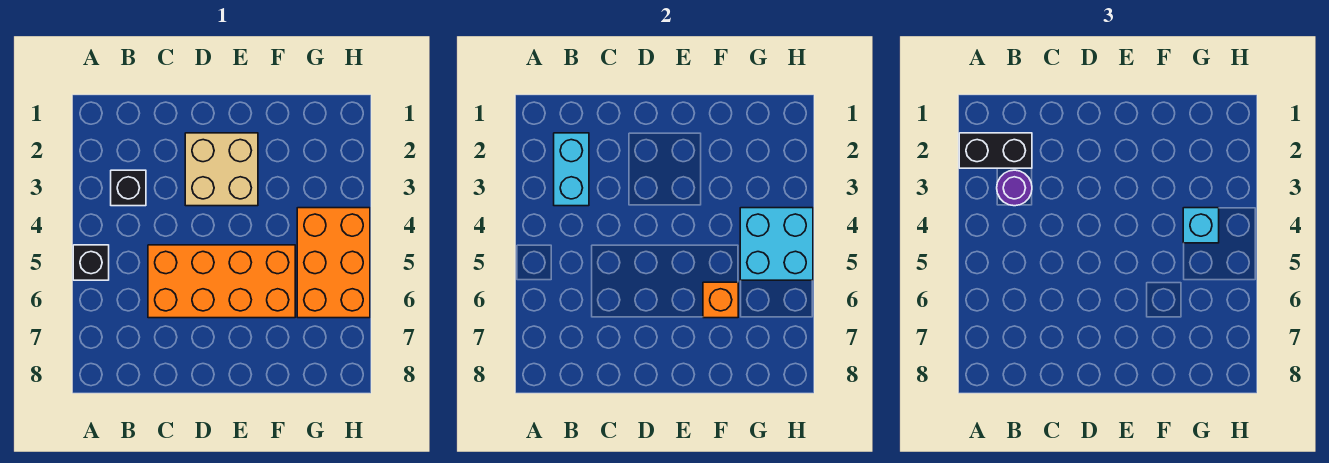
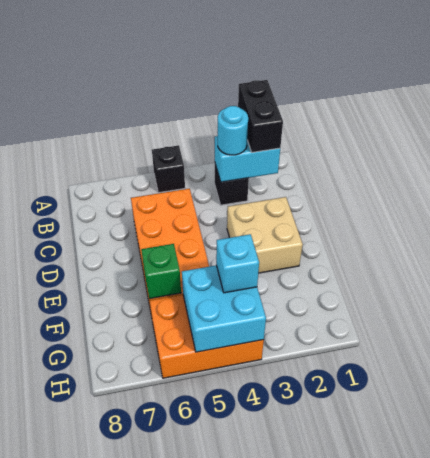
purple round brick B3 level 3 -> cyan round brick B3 level 3
orange brick F6 level 2 -> green brick F6 level 2

